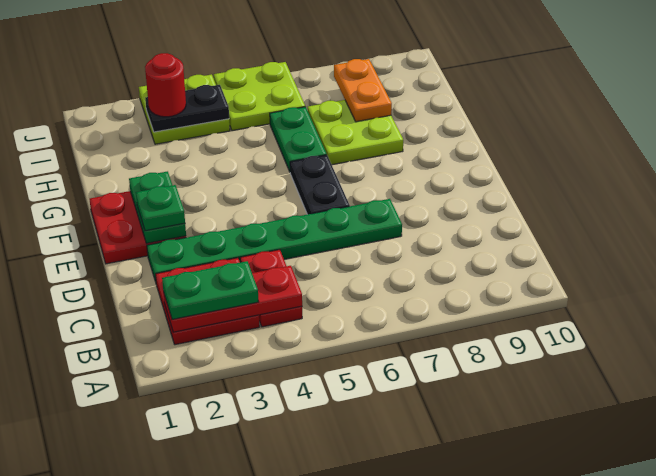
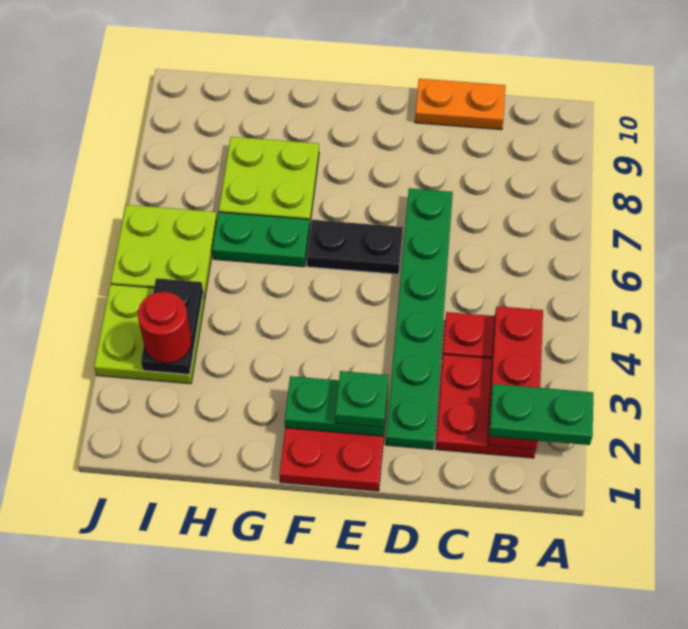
green plate B2:B3 level 3 -> green plate A2:B2 level 3
orange plate H8:I8 level 2 -> orange plate C10:D10 level 1

